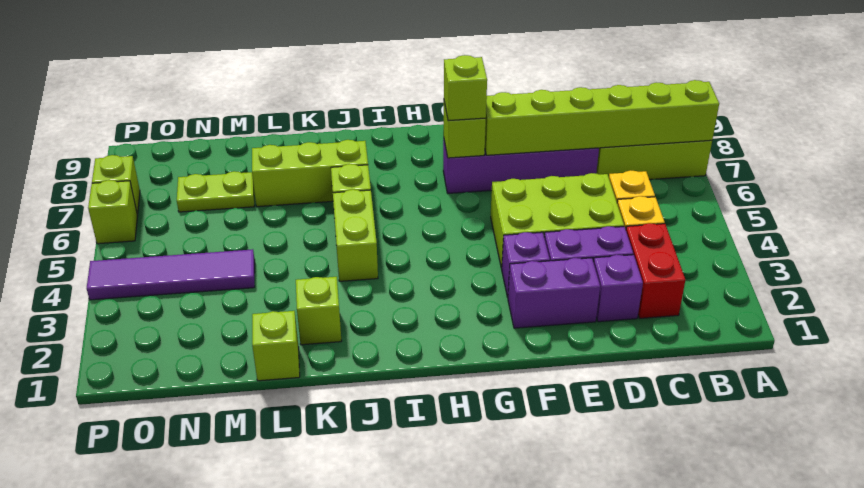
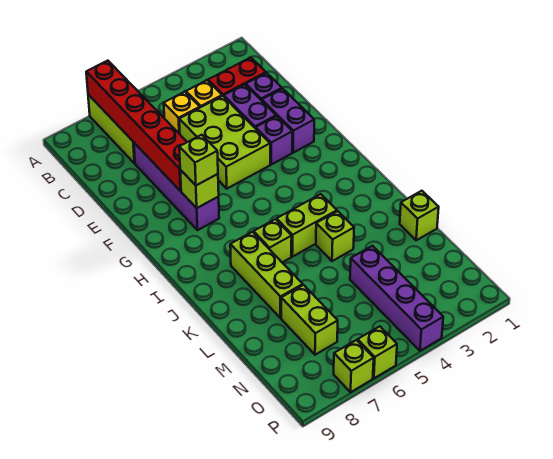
lime brick A7:F7 level 2 -> red brick A7:F7 level 2
lime brick K2 level 1 -> lime brick K4 level 1
purple tile M4:P4 level 1 -> purple brick M4:P4 level 1
lime plate M7:N7 level 1 -> lime brick M7:N7 level 1

